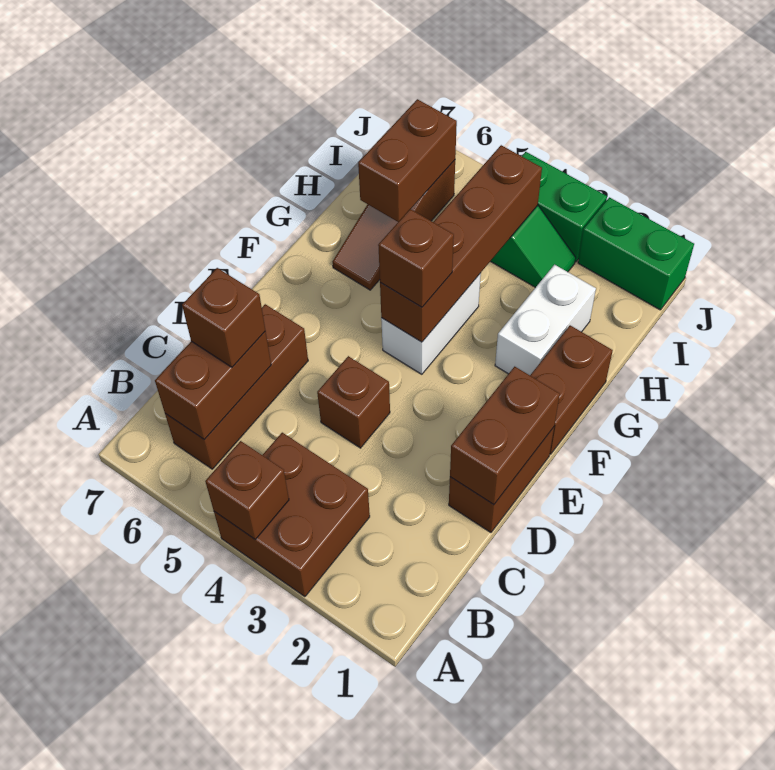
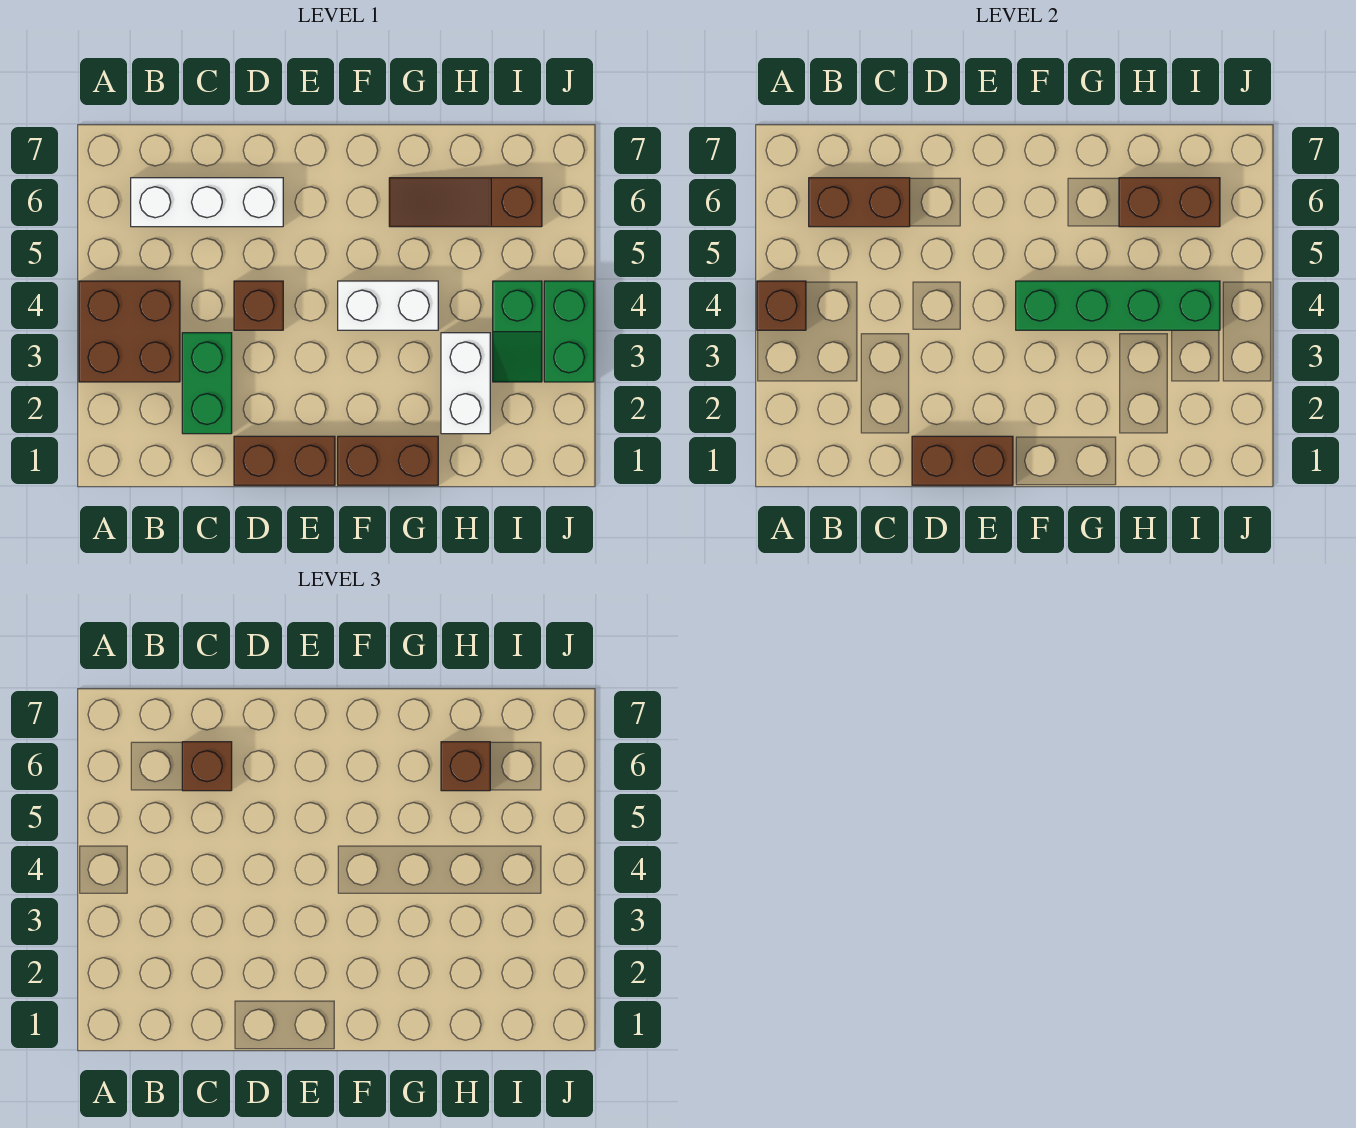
brown brick B6:D6 level 1 -> white brick B6:D6 level 1
brown brick F4:I4 level 2 -> green brick F4:I4 level 2
brown brick F4 level 3 -> brown brick H6 level 3
white brick G2:H2 level 1 -> white brick H2:H3 level 1
green brick J1:J2 level 1 -> green brick C2:C3 level 1

